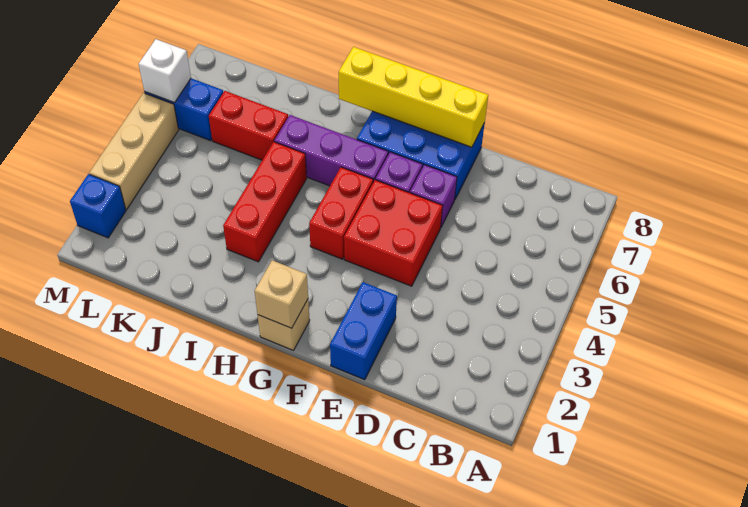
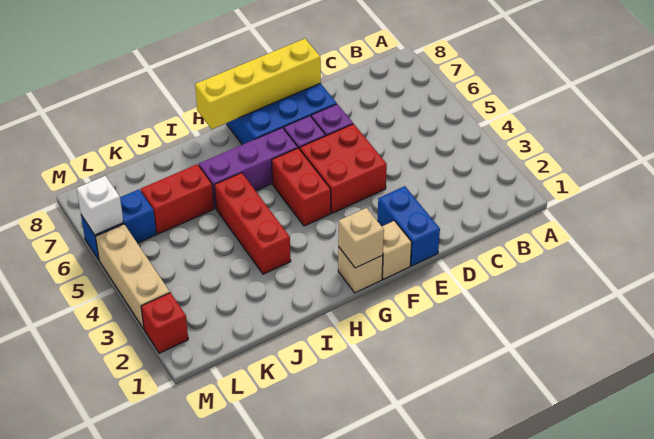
none -> tan brick F1 level 1
blue brick M2 level 1 -> red brick M2 level 1

